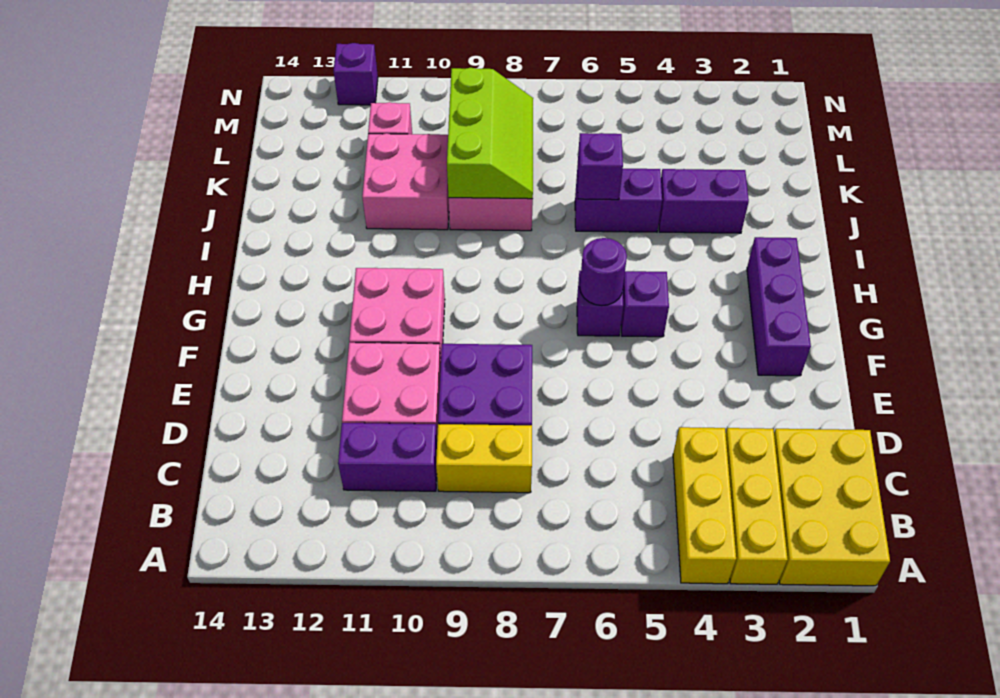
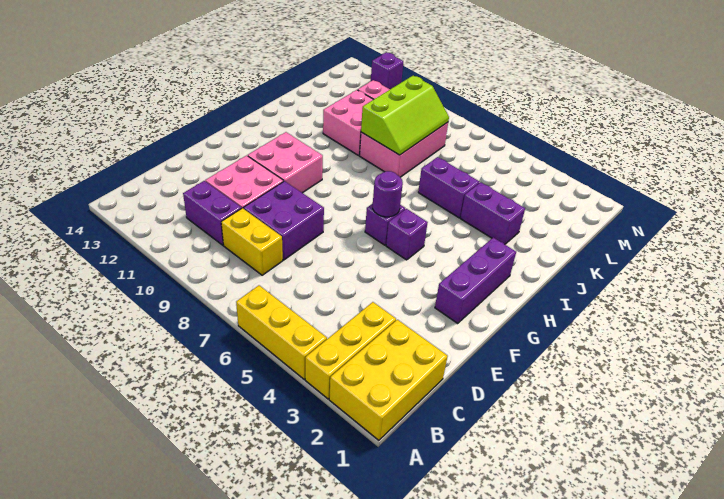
yellow brick A4:C4 level 1 -> yellow brick A4:A6 level 1
purple brick J6 level 2 -> none

